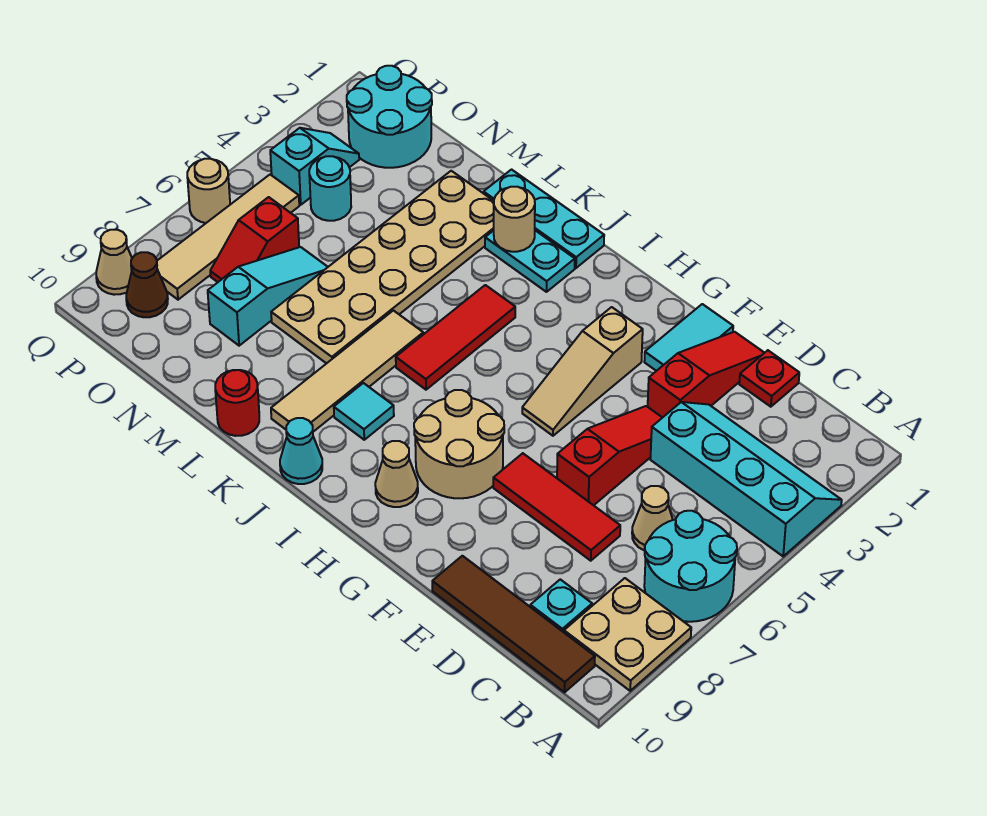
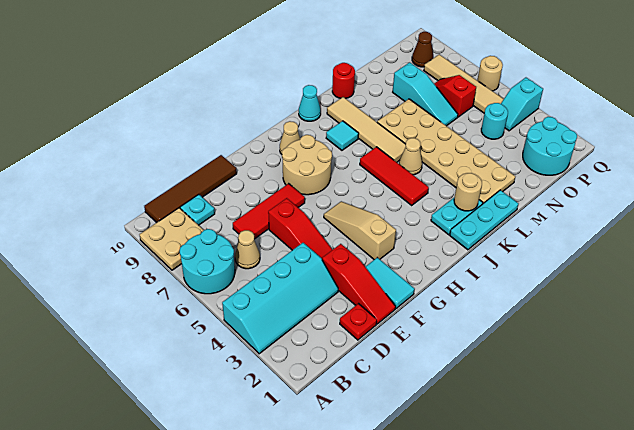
cyan slope P3:P4 level 1 top 4 -> cyan slope P4:Q4 level 1 top Q
tan cone Q9 level 1 -> tan cone K5 level 1

